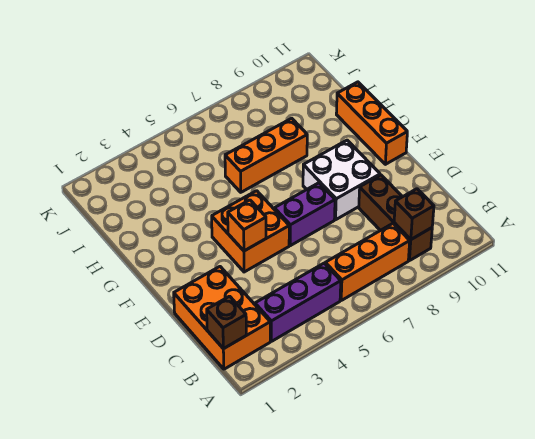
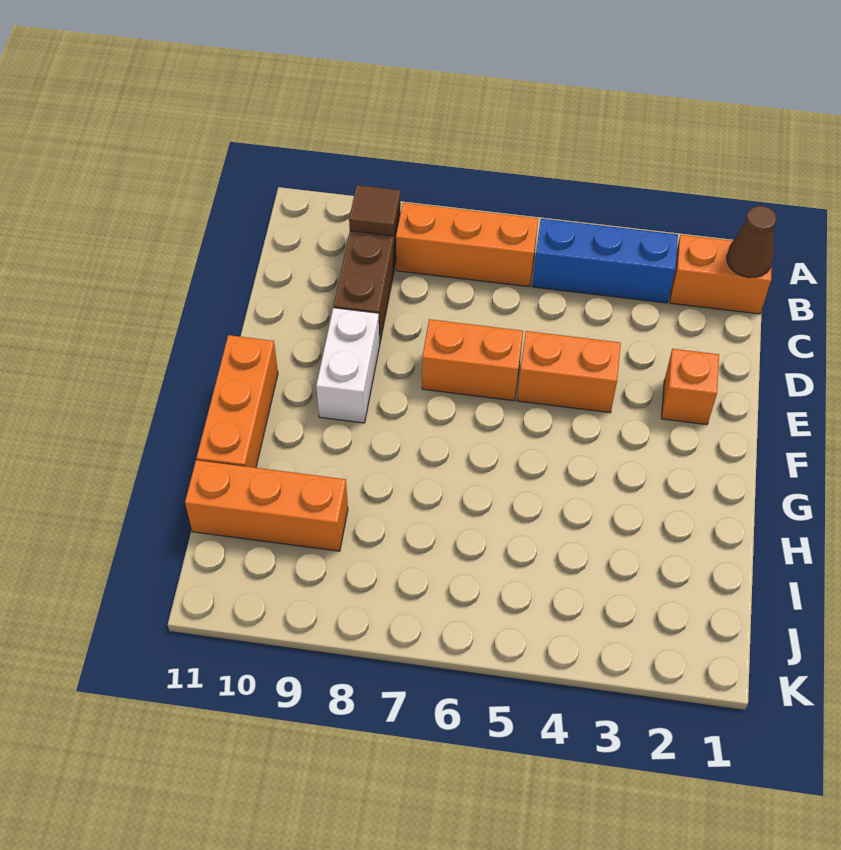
orange brick B1:D2 level 1 -> orange brick B1:B2 level 1
brown brick B1 level 2 -> brown cone B1 level 2
purple brick B3:B5 level 1 -> blue brick B3:B5 level 1
brown brick B9 level 2 -> brown tile B9 level 2
orange brick E4:F5 level 1 -> orange brick E4:E5 level 1
orange brick E4 level 2 -> orange brick E2 level 1
purple brick E6:E7 level 1 -> orange brick E6:E7 level 1
white brick E8:F9 level 1 -> white brick E9:F9 level 1
orange brick H6:H8 level 1 -> orange brick I9:I11 level 1

